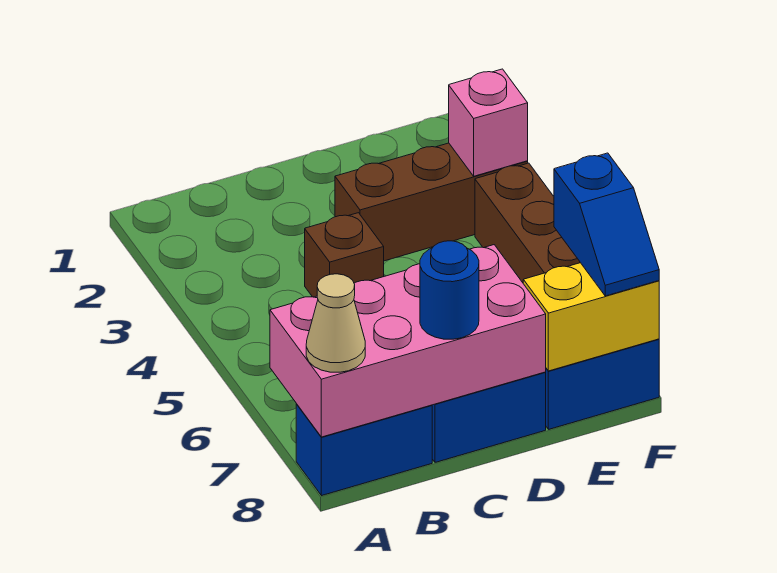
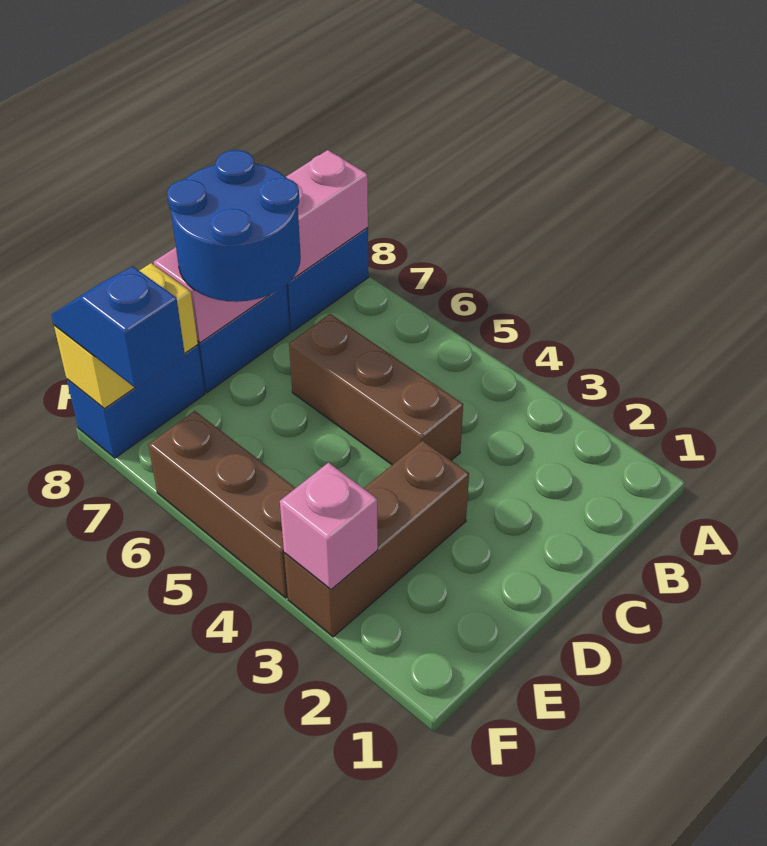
pink brick A7:D8 level 2 -> pink brick A8:D8 level 2
tan cone A8 level 3 -> none
brown brick C4 level 1 -> brown brick C4:C6 level 1
blue round brick C8 level 3 -> blue round brick C7:D8 level 3

